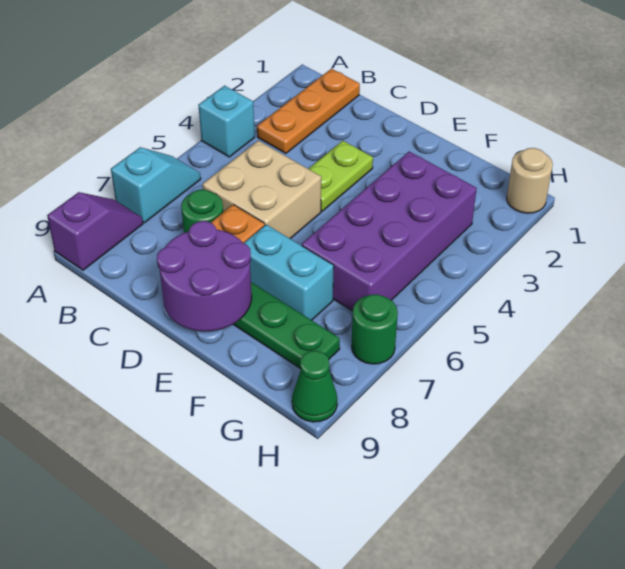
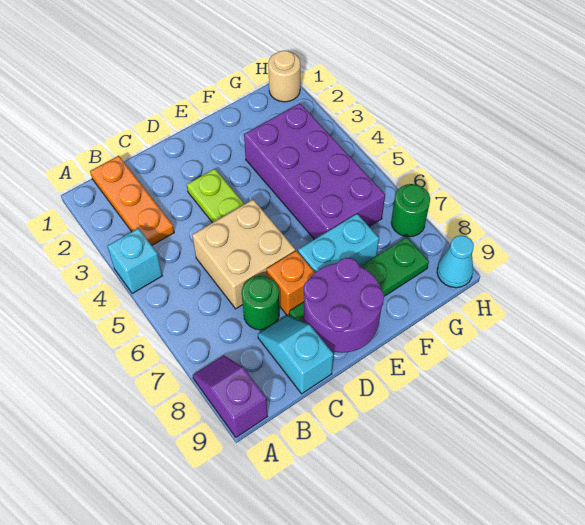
cyan slope A6:A7 level 1 top 7 -> cyan slope C8:C9 level 1 top 9
green cone H9 level 1 -> cyan cone H9 level 1

